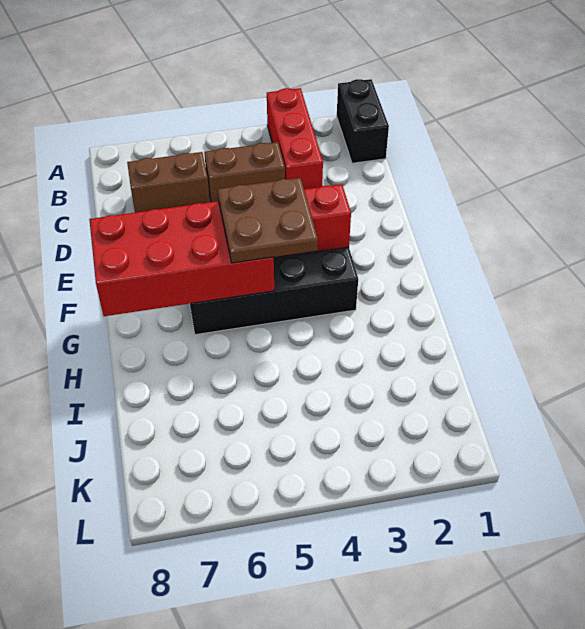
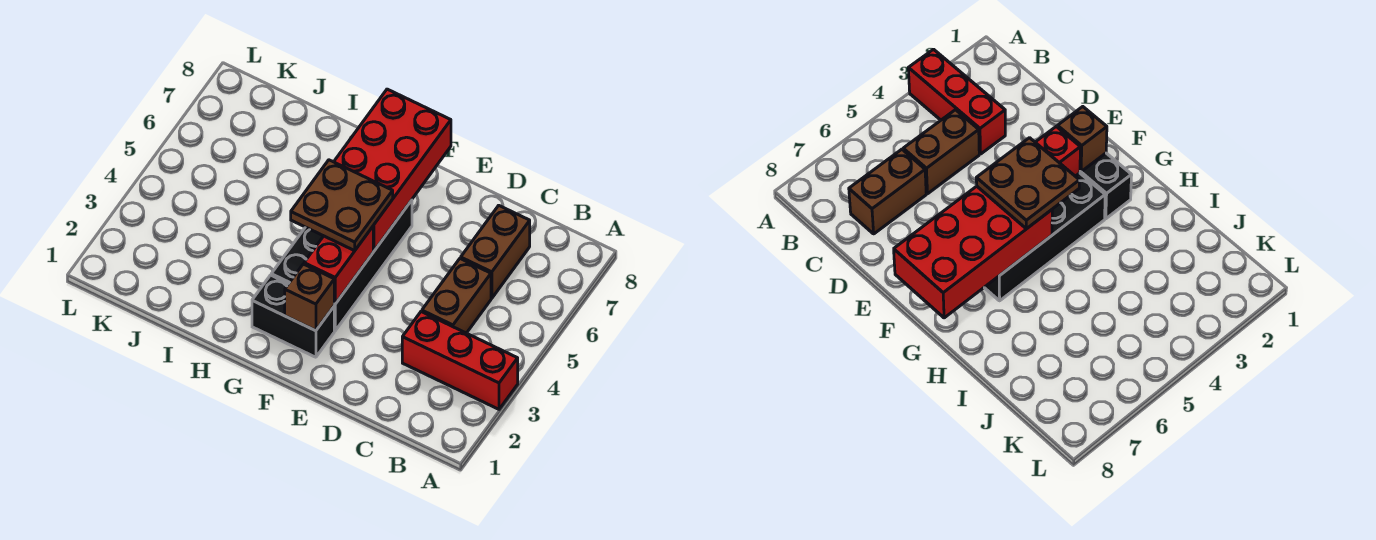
black brick A1:B1 level 1 -> black brick F2:G2 level 1
none -> brown brick F2 level 2

